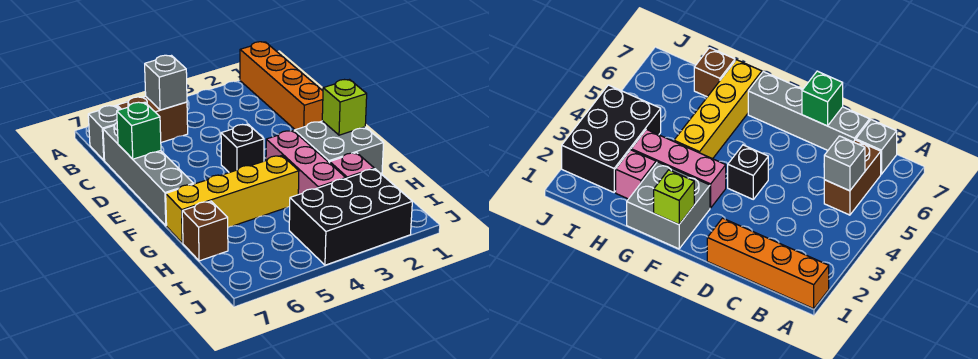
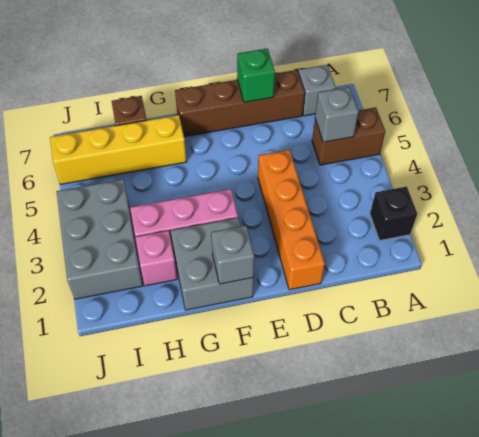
orange brick A1:D1 level 1 -> orange brick D1:D4 level 1
brown brick B5:B6 level 1 -> brown brick A5:B5 level 1
grey brick C7:F7 level 1 -> brown brick C7:F7 level 1
black brick E4 level 1 -> black brick A2 level 1
lime brick F1 level 2 -> grey brick F1 level 2
yellow brick G4:G7 level 1 -> yellow brick G6:J6 level 1
black brick I2:J4 level 1 -> grey brick I2:J4 level 1

